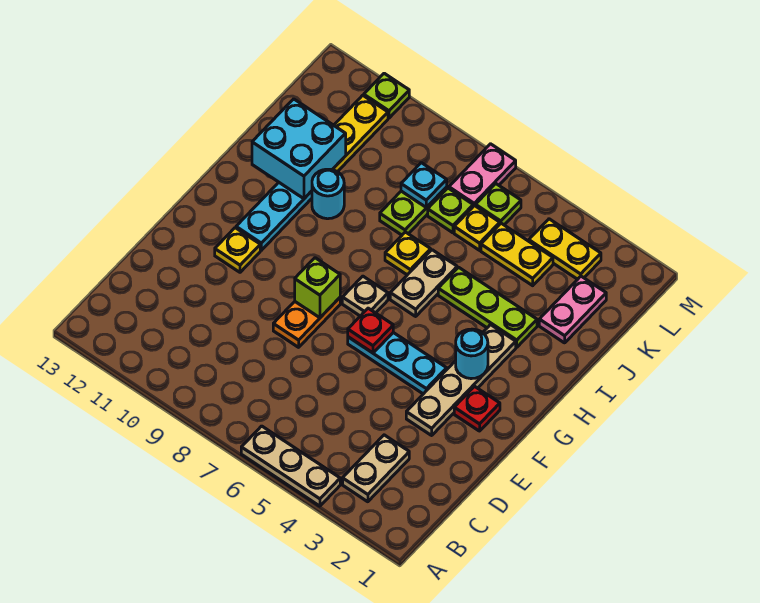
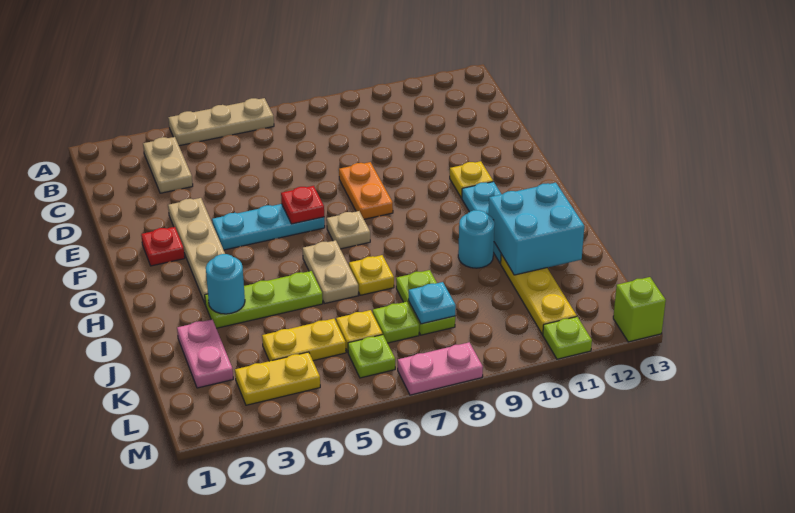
lime brick F8 level 2 -> lime brick M13 level 1
cyan round brick G3 level 2 -> cyan round brick I3 level 2
pink plate L7:M7 level 1 -> pink plate M7:M8 level 1

